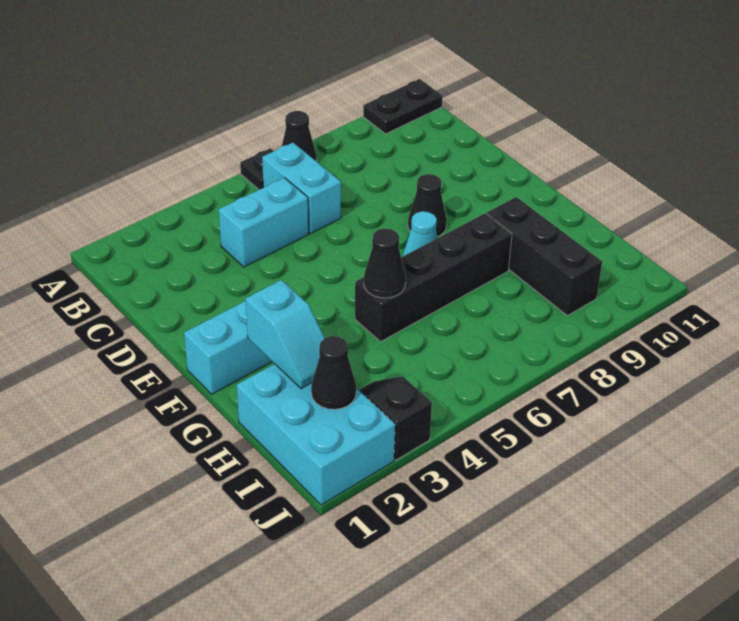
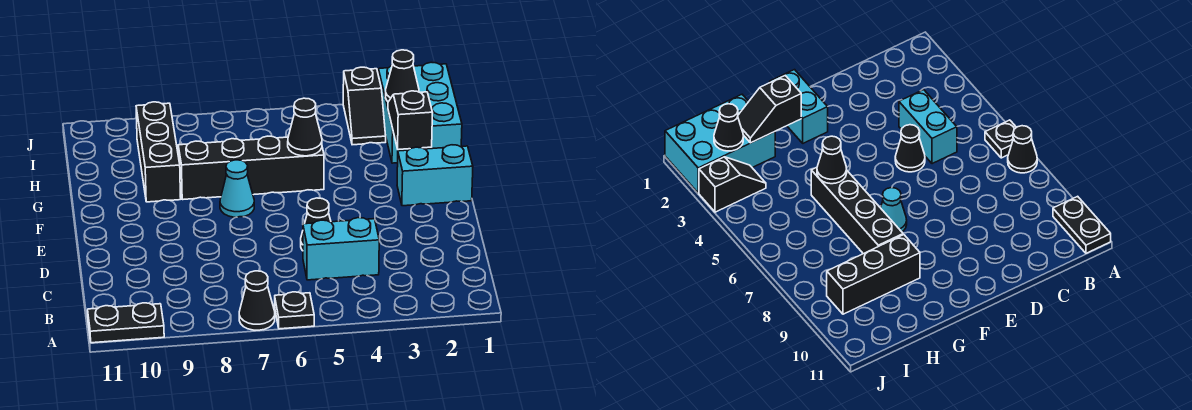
cyan brick B6:C6 level 1 -> none
black cone E8 level 1 -> black cone D5 level 1
cyan slope G2:H2 level 2 top G -> black slope G2:H2 level 2 top G

